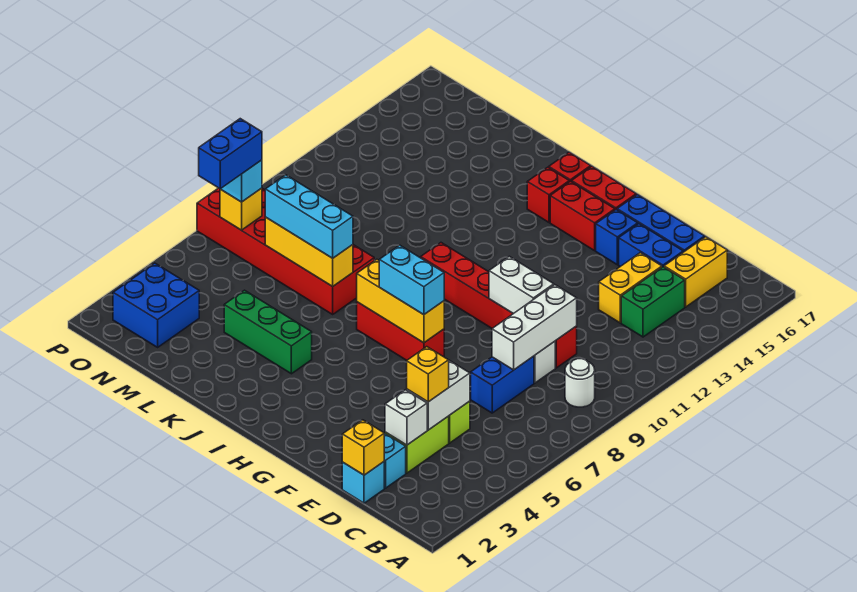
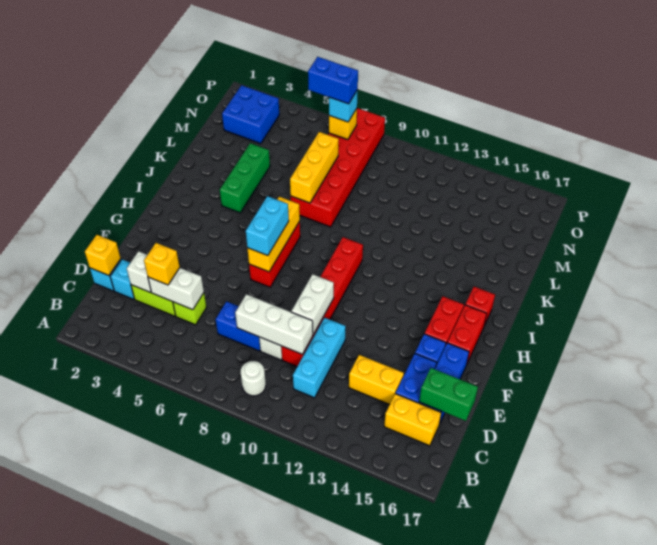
green brick C13:C14 level 1 -> green brick D16:D17 level 2
red brick I15 level 1 -> none
cyan brick K7:M7 level 3 -> cyan brick C11:E11 level 1

